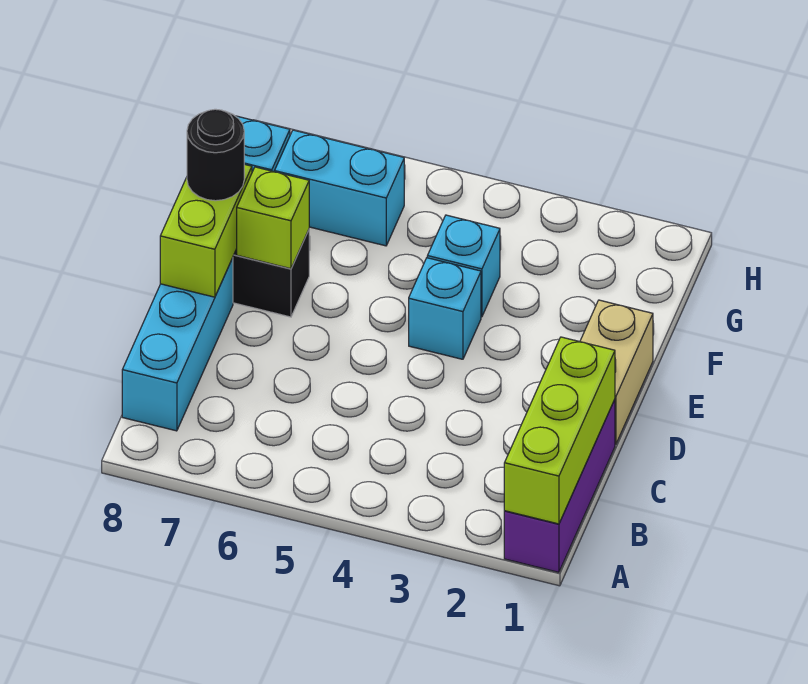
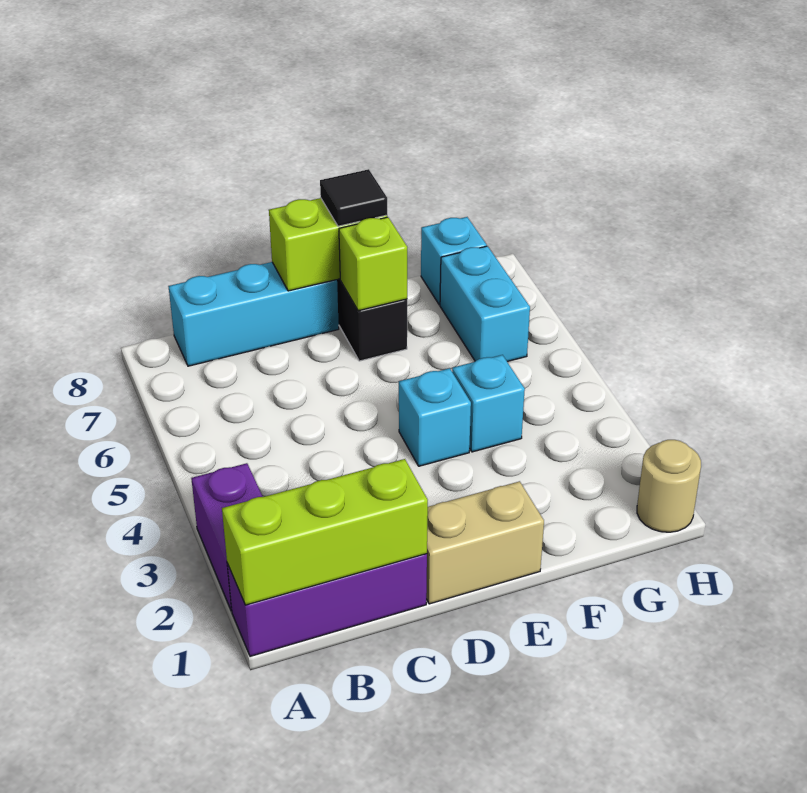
none -> purple brick A2:A3 level 1
black round brick E8 level 3 -> black tile E8 level 3
none -> tan round brick H1 level 1

